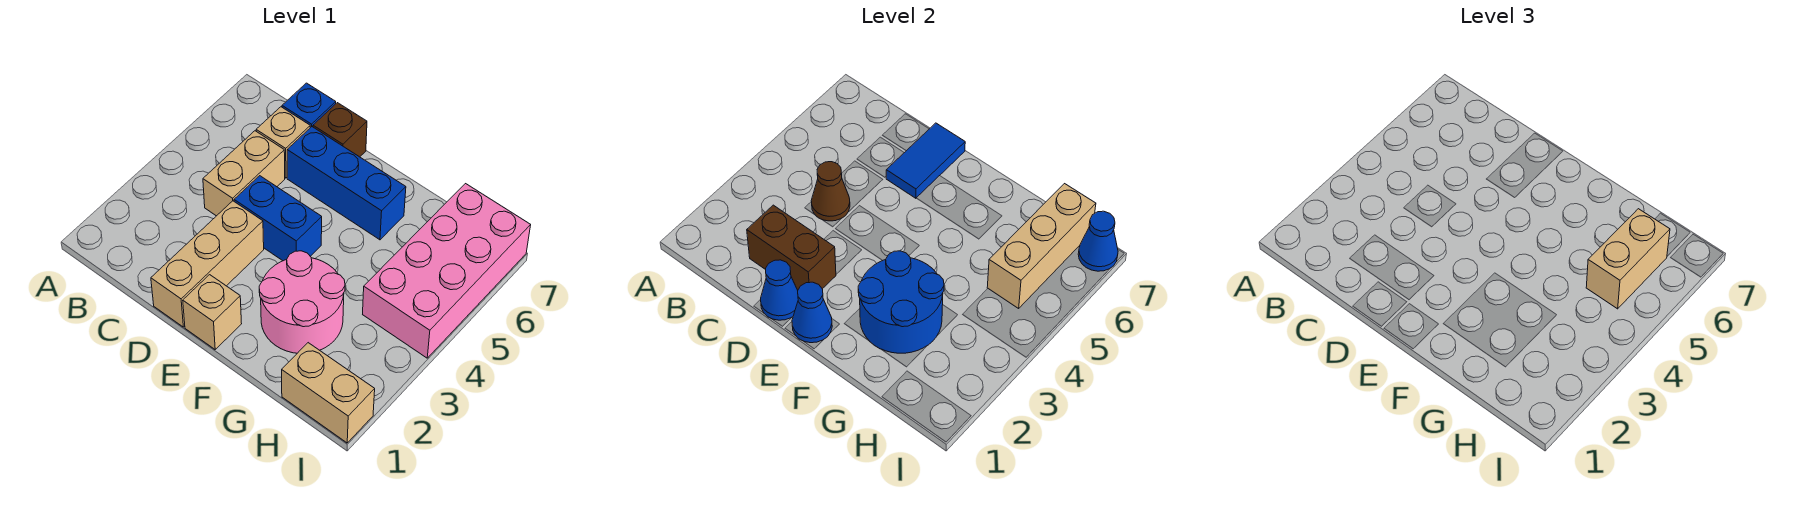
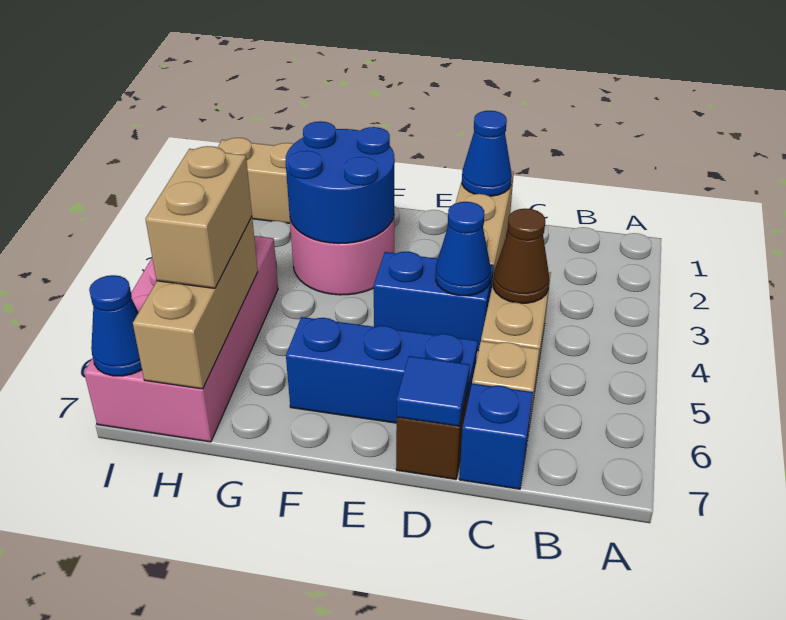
brown brick C2:D2 level 2 -> none
blue tile D6:D7 level 2 -> blue tile D7 level 2
tan brick E1 level 1 -> none
blue cone E1 level 2 -> blue cone D4 level 2

